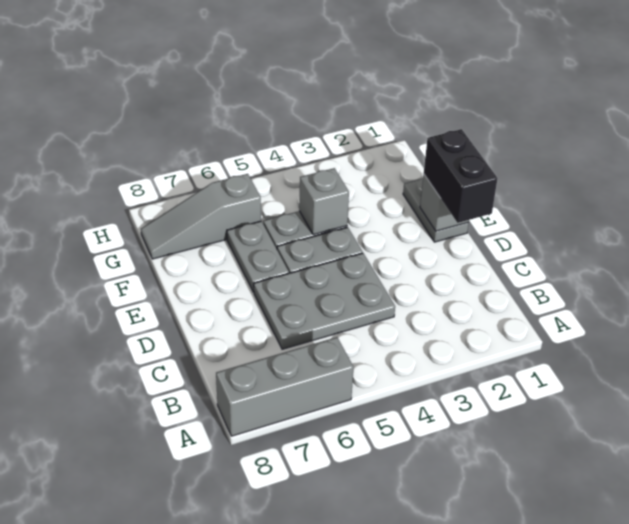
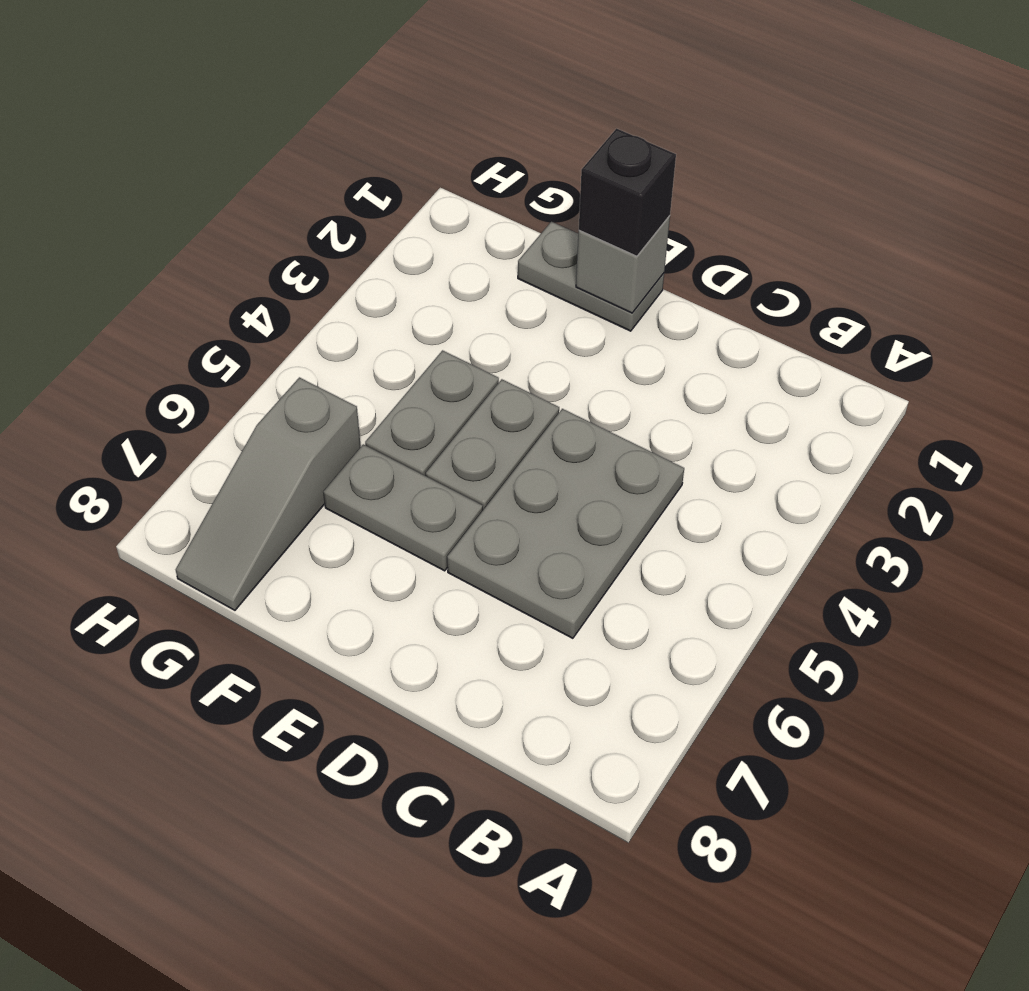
grey brick A6:A8 level 1 -> none
black brick D1:E1 level 3 -> black brick E1 level 3
grey brick F4 level 2 -> none

